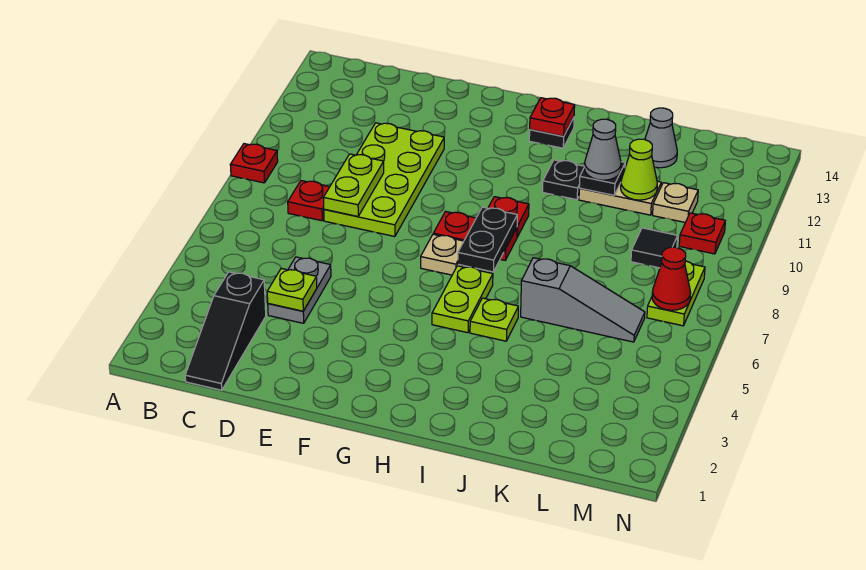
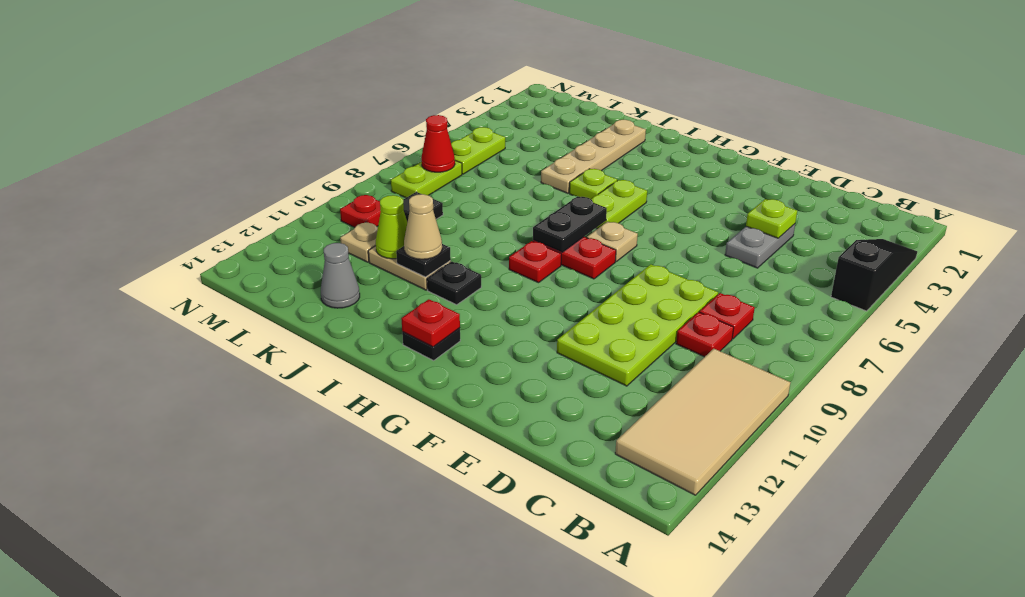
red plate A9 level 1 -> red plate C9 level 1
none -> tan tile A10:B13 level 1
black slope C1:C3 level 1 top 3 -> black slope A3:A5 level 1 top 5
lime plate D8:D9 level 2 -> lime plate M5:M6 level 1
none -> tan plate J2:J5 level 1
grey slope J6:L6 level 1 top J -> none
grey cone J11 level 3 -> tan cone J11 level 3

